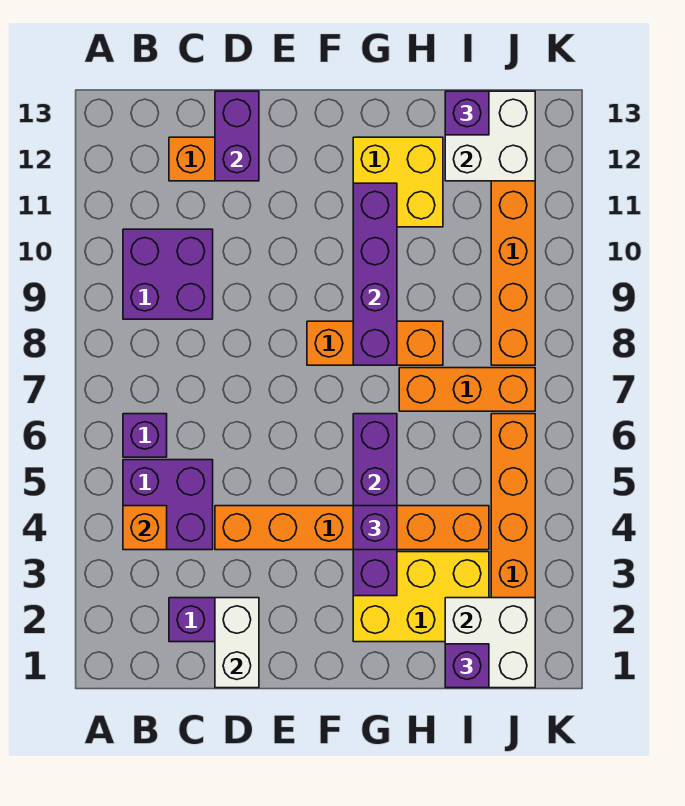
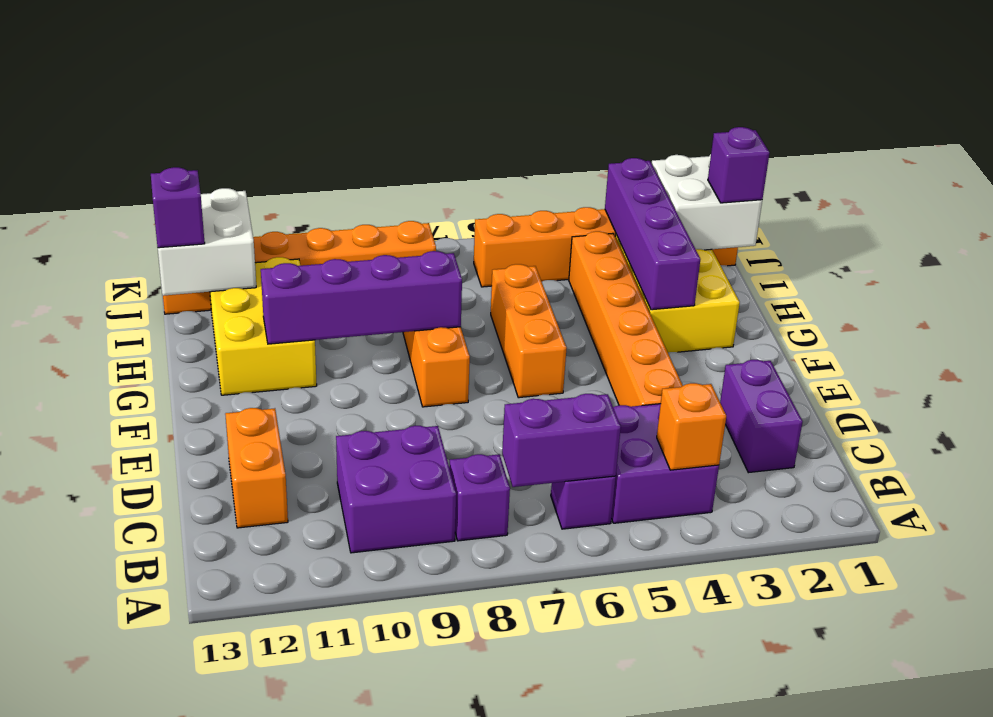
white brick D1:D2 level 2 -> none
purple brick D12:D13 level 2 -> purple brick B6:B7 level 2
purple brick G3:G6 level 2 -> purple brick G3:J3 level 2
purple brick G4 level 3 -> purple brick B8 level 1
yellow brick G11:H12 level 1 -> yellow brick G11:I12 level 1
orange brick H7:J7 level 1 -> orange brick F6:H6 level 1

